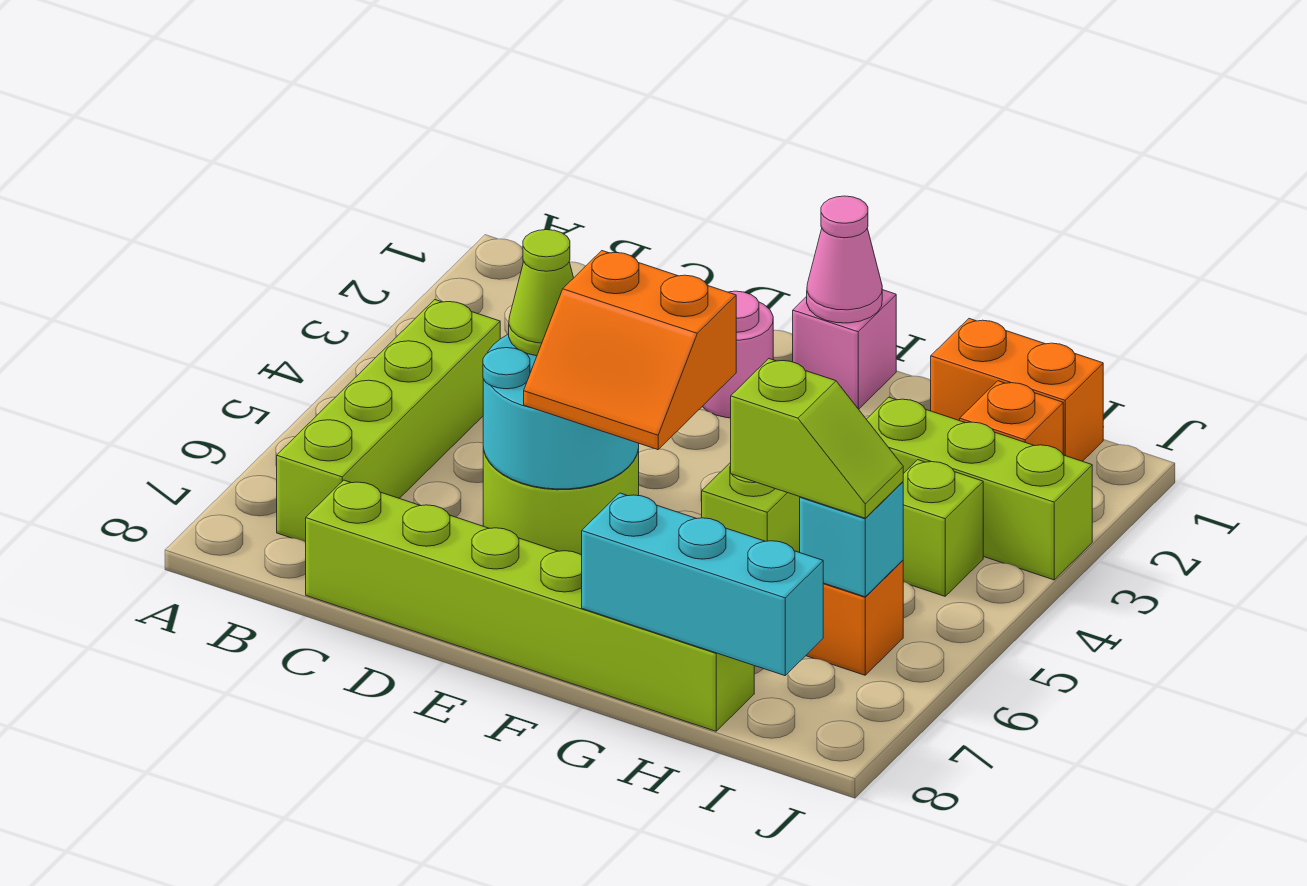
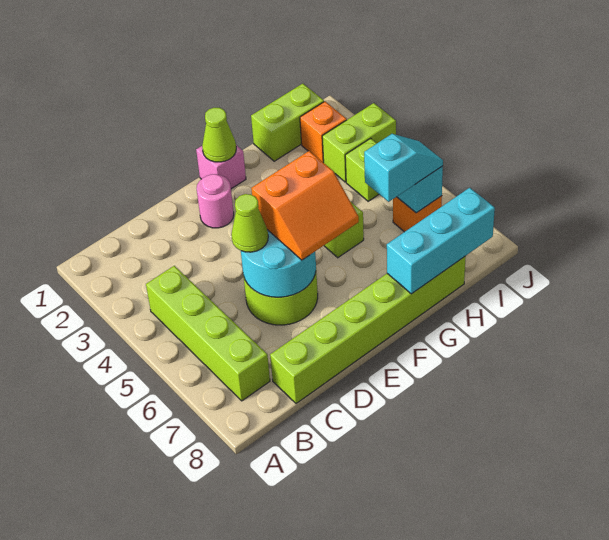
pink cone F1 level 2 -> lime cone F1 level 2
orange brick H1:I1 level 1 -> lime brick H1:I1 level 1
lime brick H3:J3 level 1 -> lime brick I3:J3 level 1
lime slope H6:I6 level 3 top H -> cyan slope H6:I6 level 3 top H

